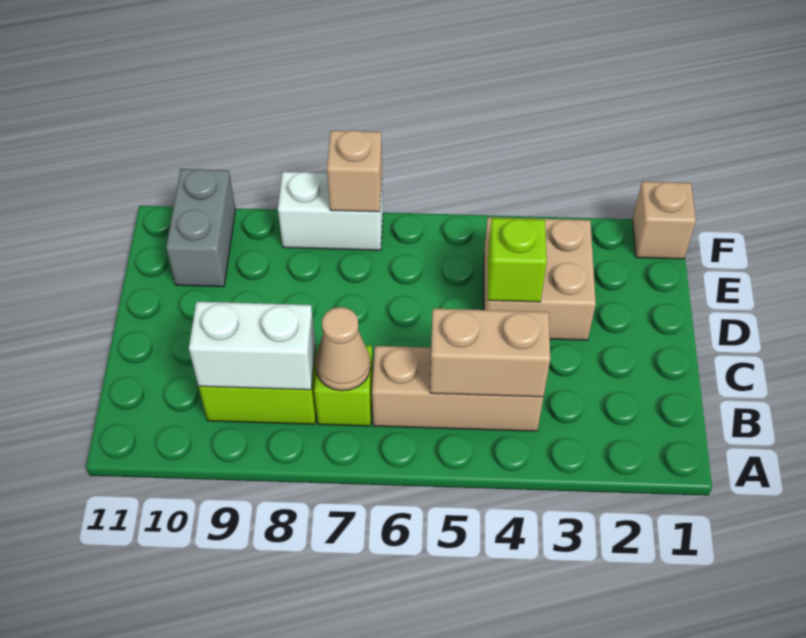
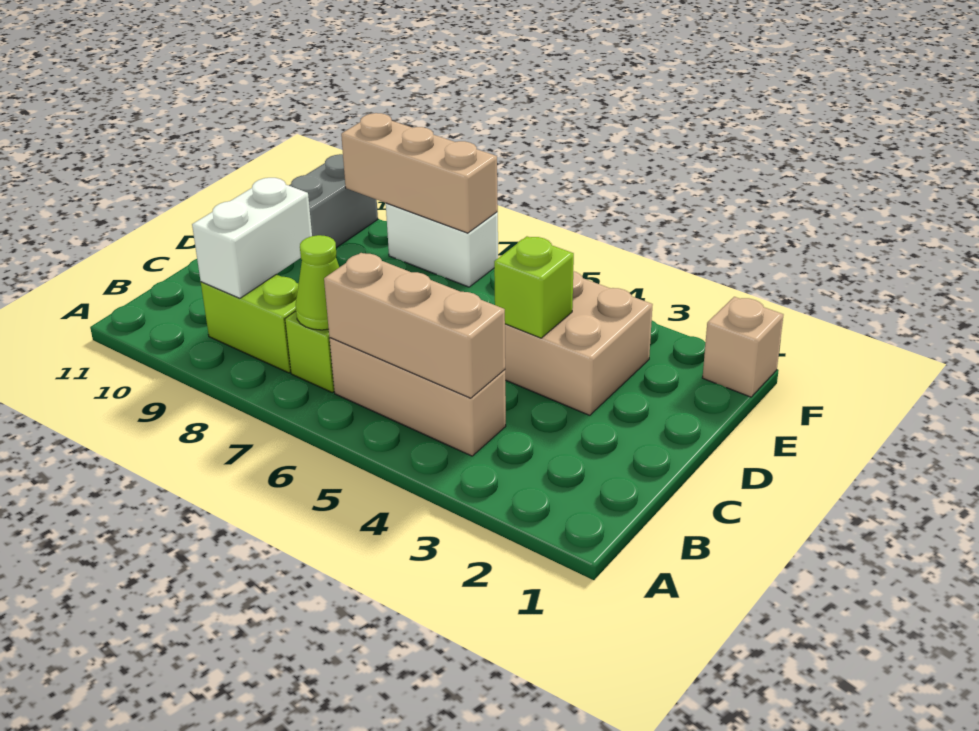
tan brick B4:B5 level 2 -> tan brick B4:B6 level 2
tan cone B7 level 2 -> lime cone B7 level 2
white brick B8:B9 level 2 -> white brick B9:C9 level 2
tan brick F7 level 2 -> tan brick F7:F9 level 2

